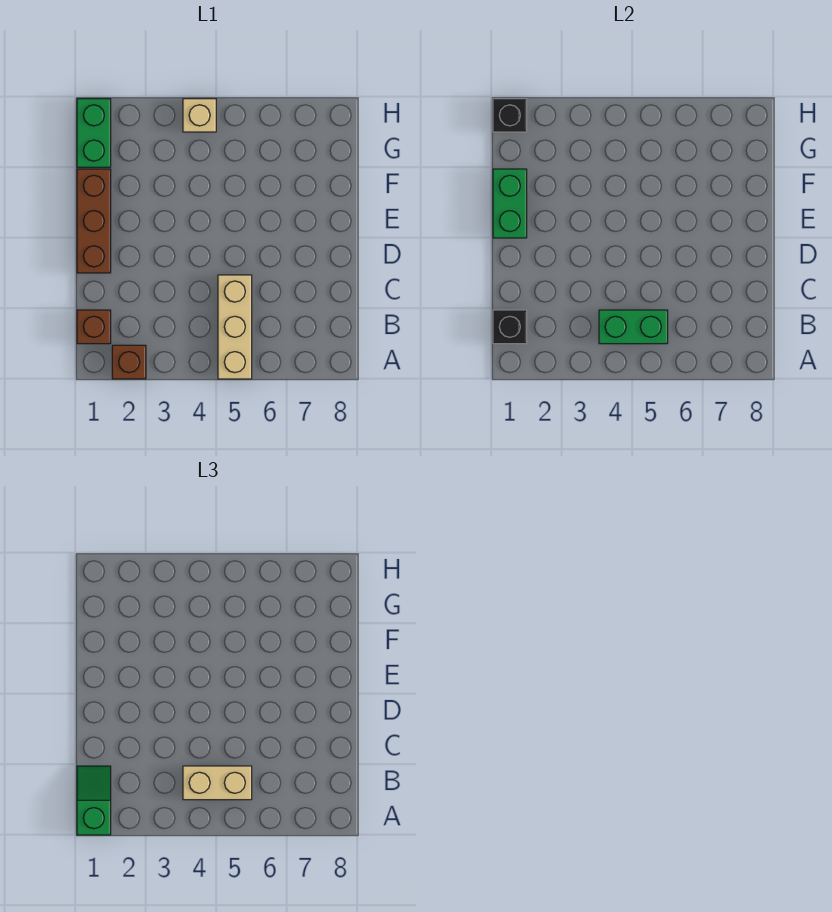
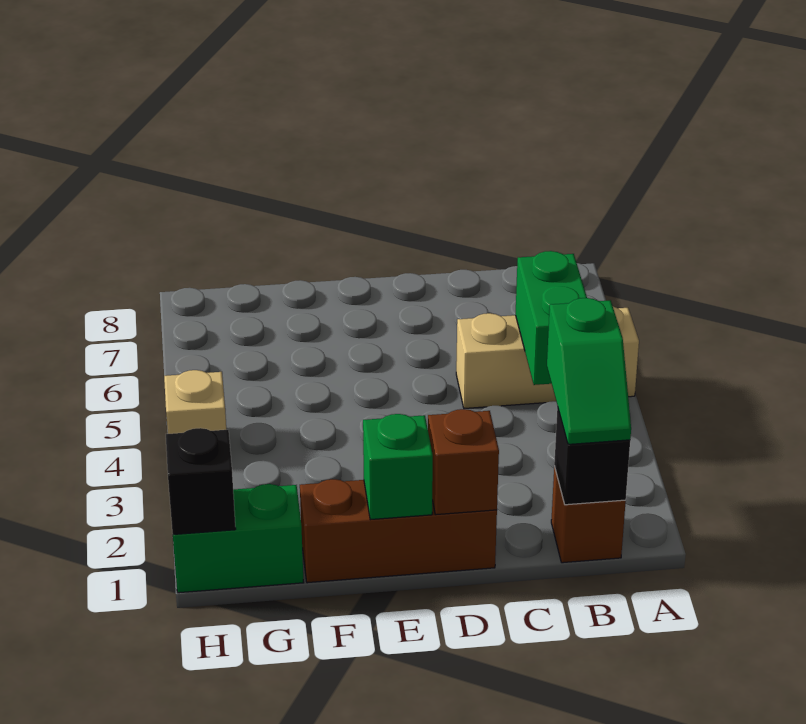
green slope A1:B1 level 3 top A -> green slope B1:B2 level 3 top 2
brown brick A2 level 1 -> brown brick D1 level 2
tan brick B4:B5 level 3 -> none
green brick E1:F1 level 2 -> green brick E1 level 2

